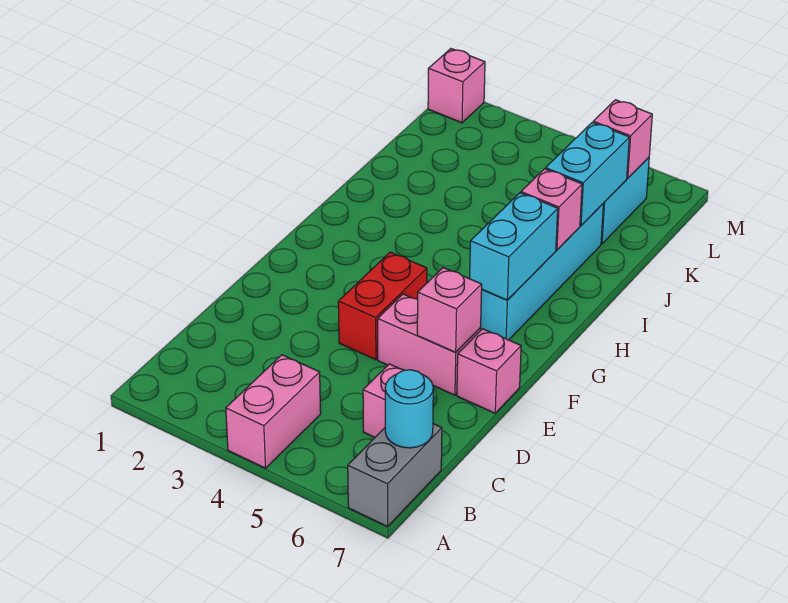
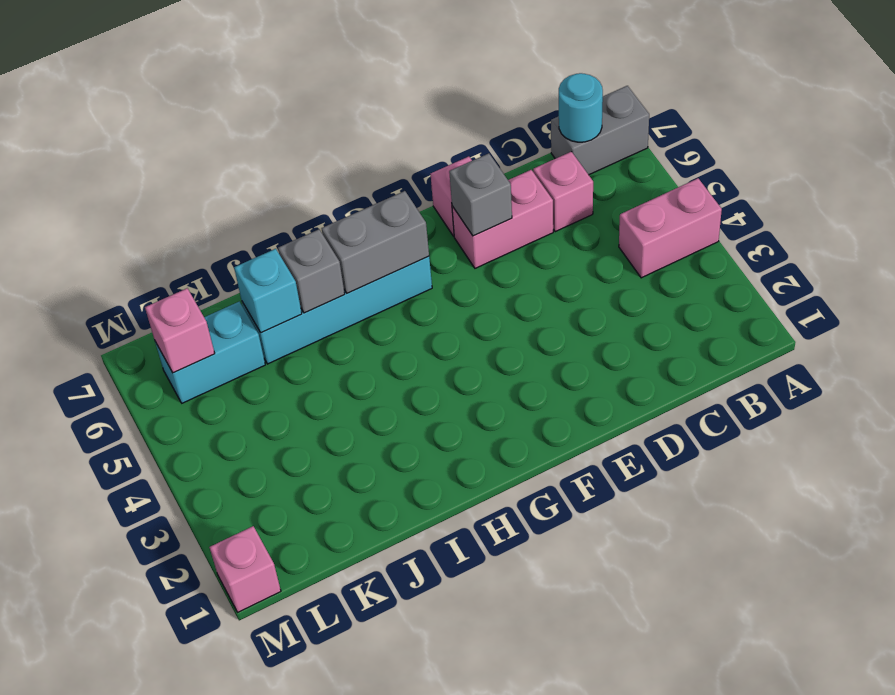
red brick E4:F4 level 1 -> none
pink brick E5:E6 level 1 -> pink brick D6:E6 level 1
pink brick E6 level 2 -> grey brick E6 level 2
cyan brick G6:H6 level 2 -> grey brick G6:H6 level 2
pink brick I6 level 2 -> grey brick I6 level 2
cyan brick J6:K6 level 2 -> cyan brick J6 level 2

